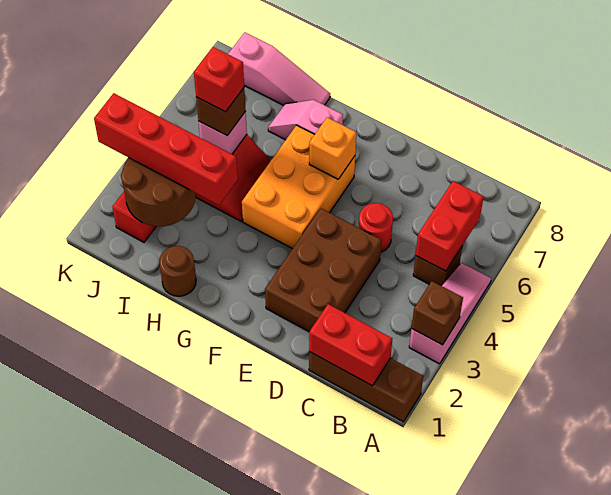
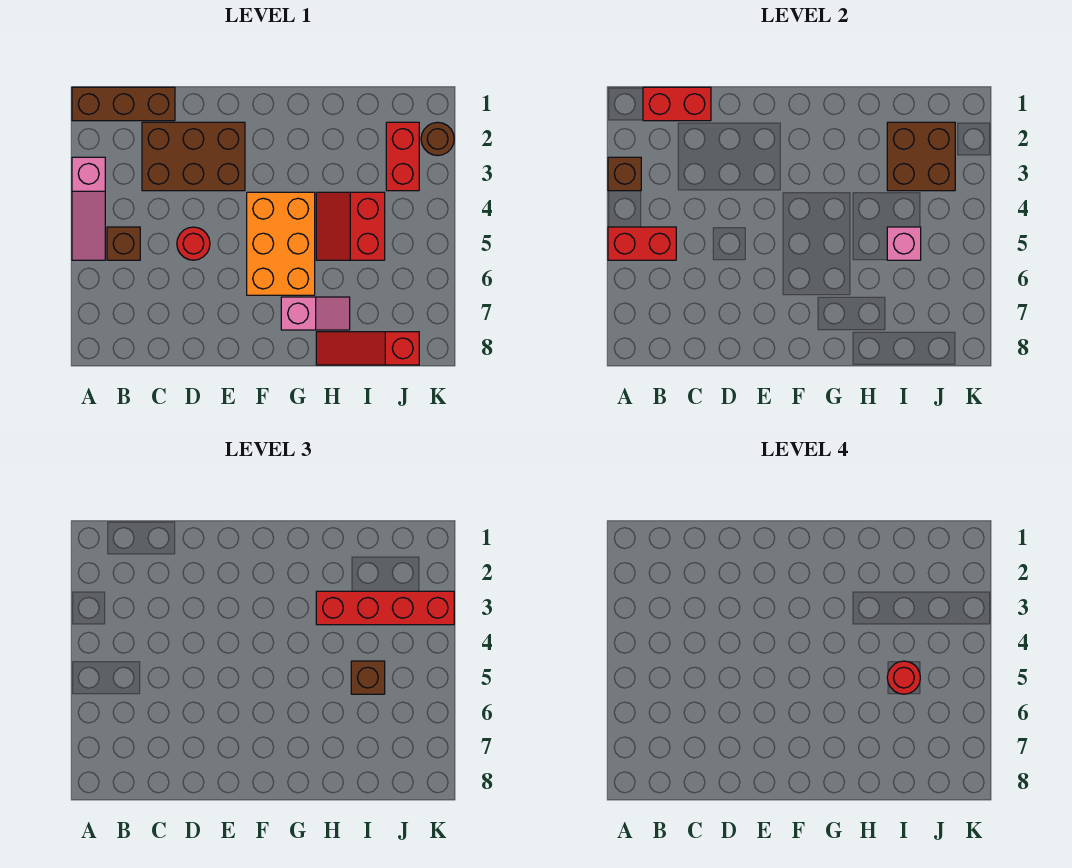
red brick B5:B6 level 2 -> red brick A5:B5 level 2
brown brick D2:E4 level 1 -> brown brick C2:E3 level 1
orange brick F6 level 2 -> none
brown round brick H1 level 1 -> brown round brick K2 level 1
pink slope H8:J8 level 1 top J -> red slope H8:J8 level 1 top J
brown round brick I2:J3 level 2 -> brown brick I2:J3 level 2
red brick I5 level 4 -> red round brick I5 level 4

